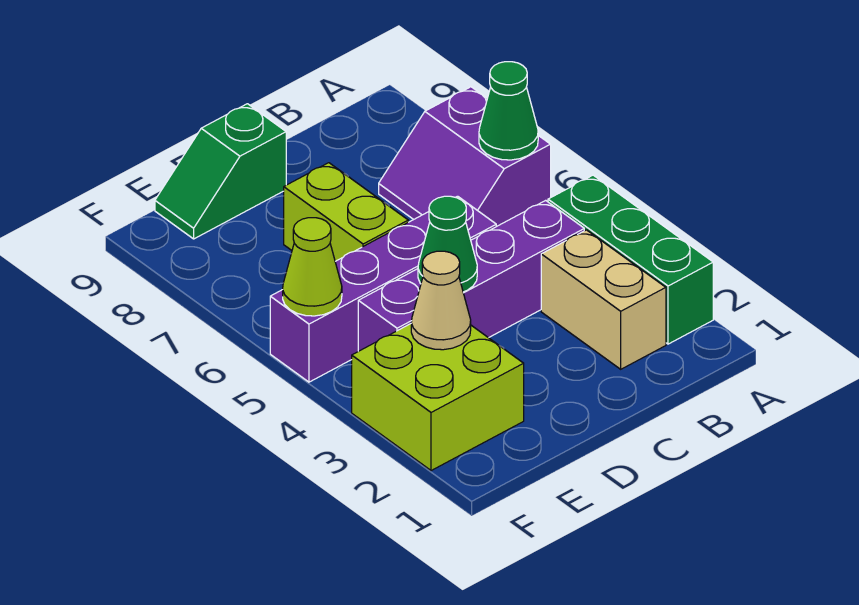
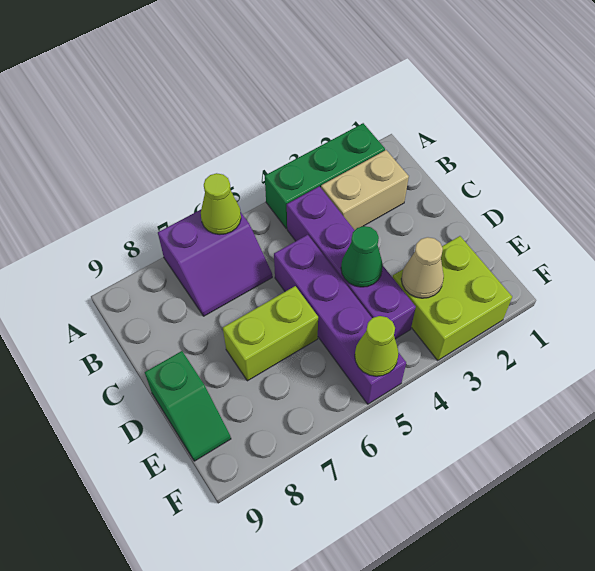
green cone A6 level 2 -> lime cone A6 level 2

